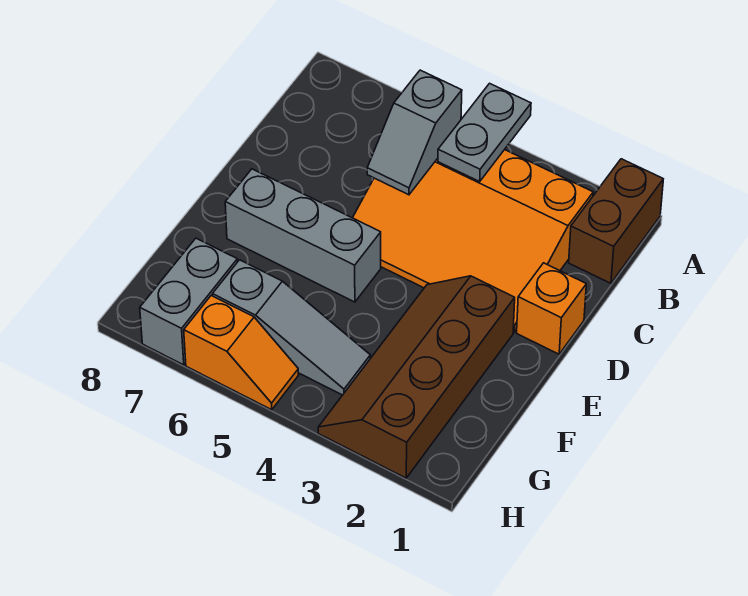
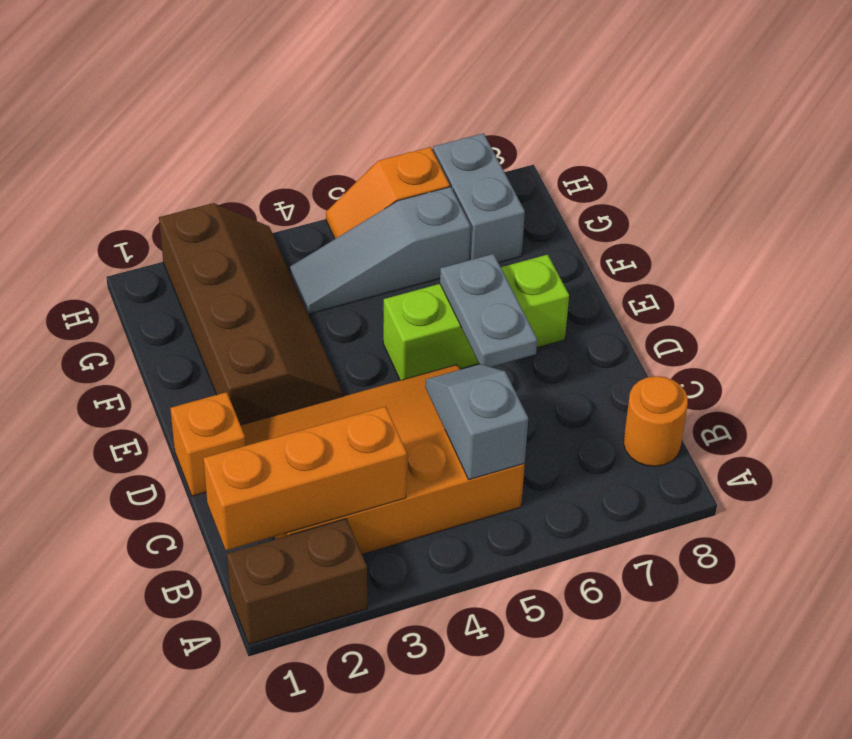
brown brick A1:B1 level 1 -> brown brick A1:A2 level 1
grey plate A4:B4 level 2 -> grey plate D6:E6 level 2
none -> orange brick B1:B3 level 2
none -> orange round brick B8 level 1
grey brick E5:E7 level 1 -> lime brick E5:E7 level 1

